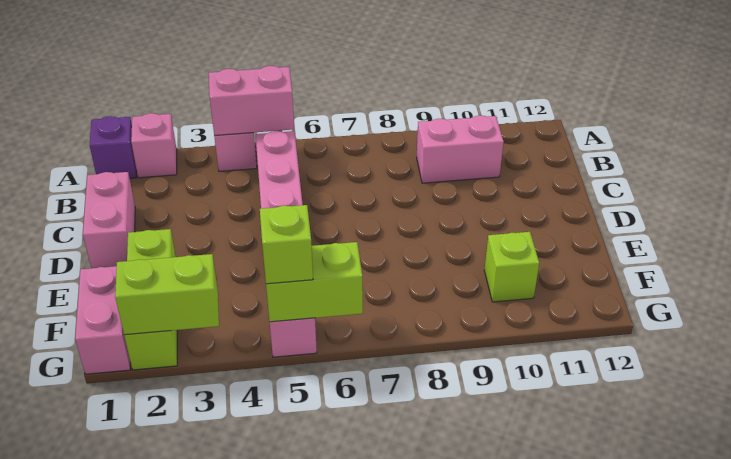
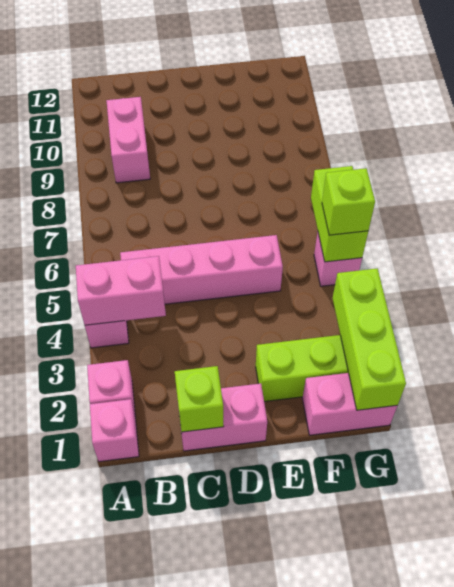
purple brick A1 level 1 -> pink brick A1 level 1
pink brick A4:A5 level 2 -> pink brick A4:B4 level 2
lime brick F10 level 1 -> lime brick C1 level 2
lime brick G2:G3 level 2 -> lime brick G1:G3 level 2

